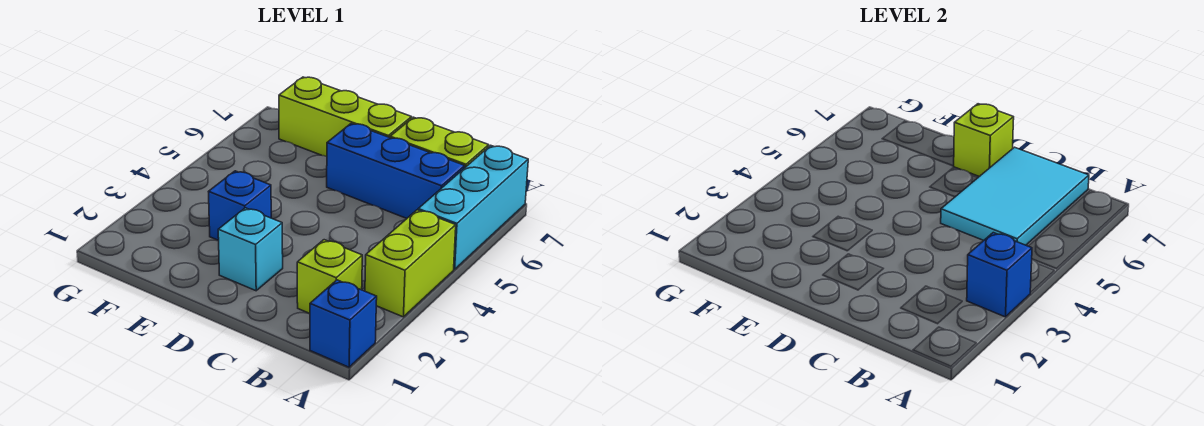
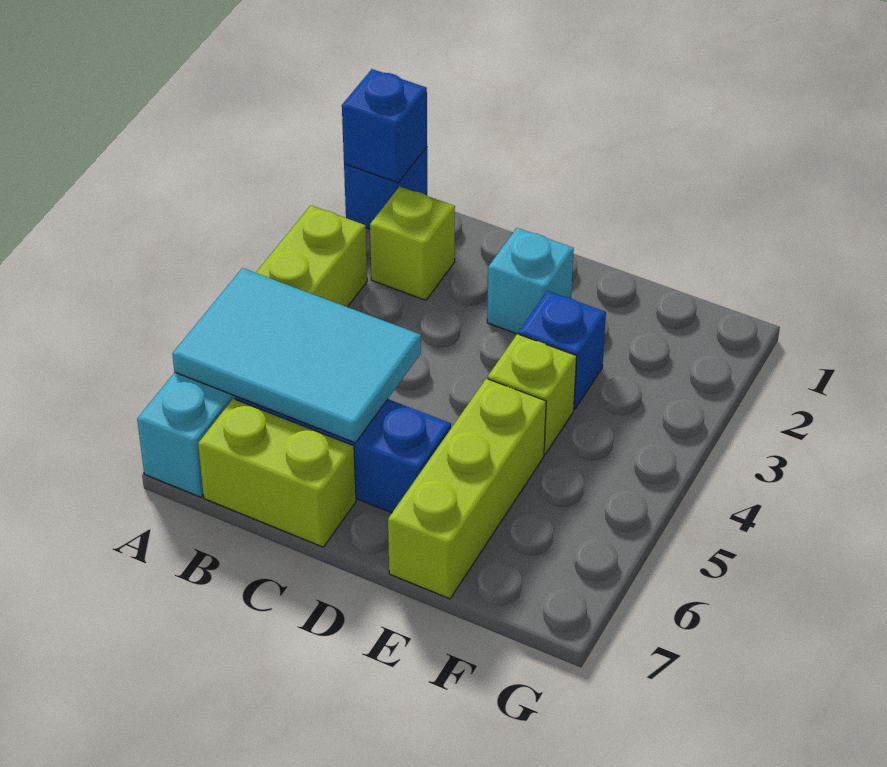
blue brick A3 level 2 -> blue brick A1 level 2
cyan tile B5:C7 level 2 -> cyan tile A5:C6 level 2
lime brick D7:F7 level 1 -> lime brick E5:E7 level 1
lime brick D7 level 2 -> lime brick E4 level 1

